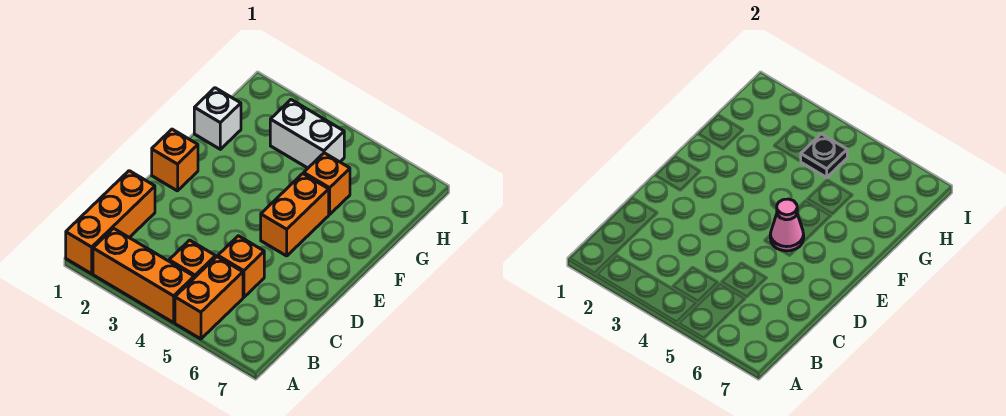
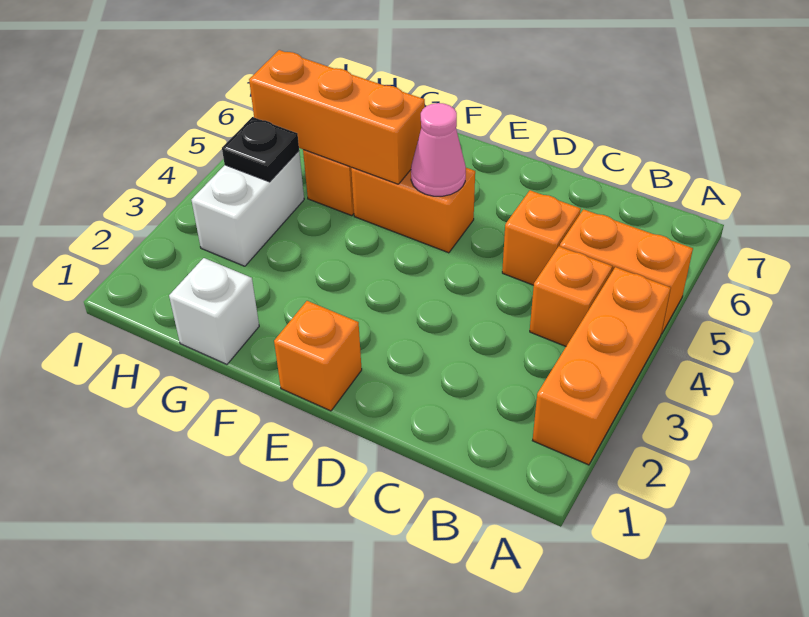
orange brick A1:C1 level 1 -> orange brick F5:H5 level 2

